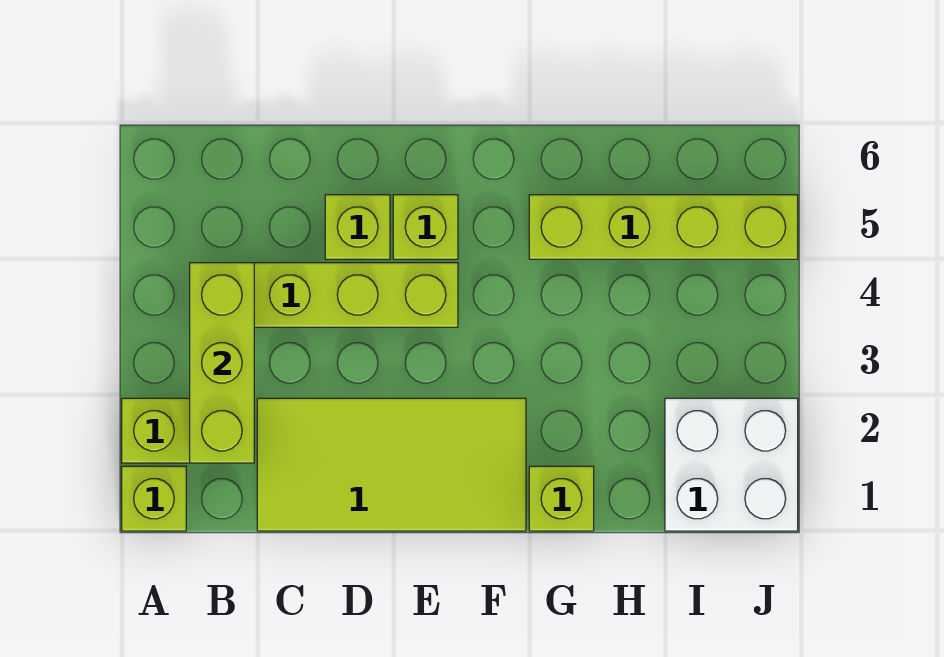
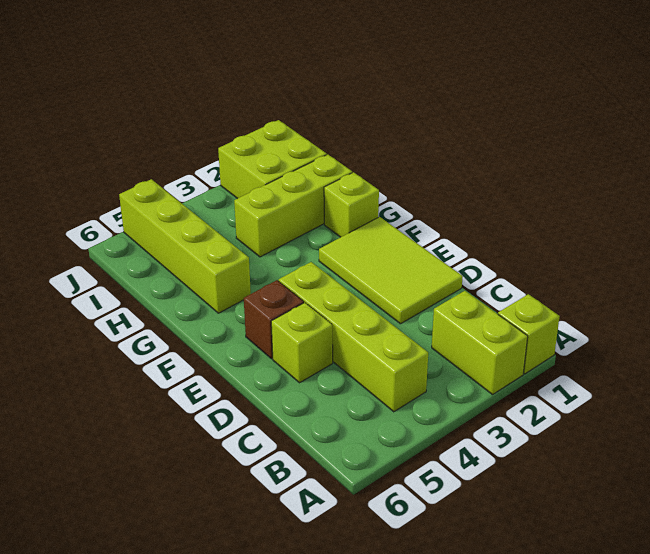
lime brick B2:B4 level 2 -> lime brick H1:H3 level 1
lime tile C1:F2 level 1 -> lime tile D1:F2 level 1
lime brick E5 level 1 -> brown brick E5 level 1
white brick I1:J2 level 1 -> lime brick I1:J2 level 1

